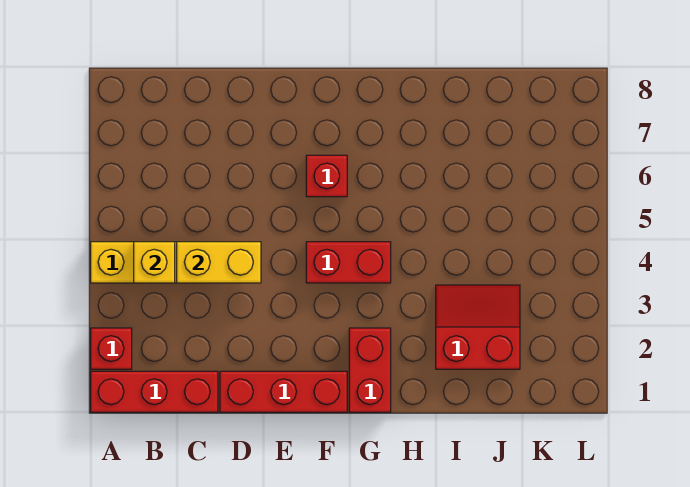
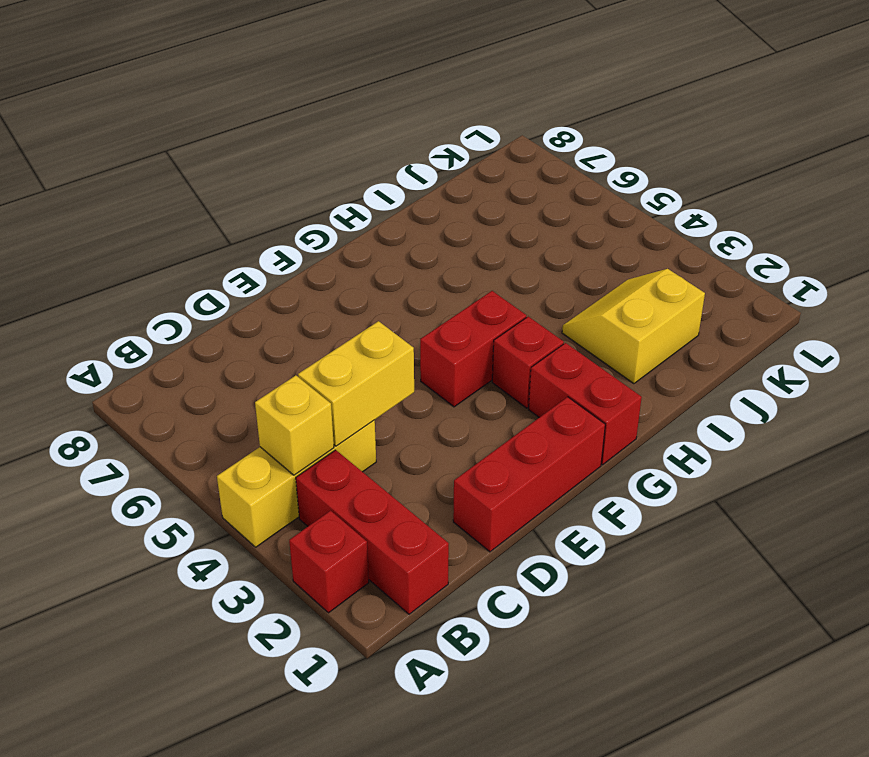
red brick A1:C1 level 1 -> red brick B1:B3 level 1
red brick F6 level 1 -> red brick G3 level 1
red slope I2:J3 level 1 top 2 -> yellow slope I2:J3 level 1 top 2

